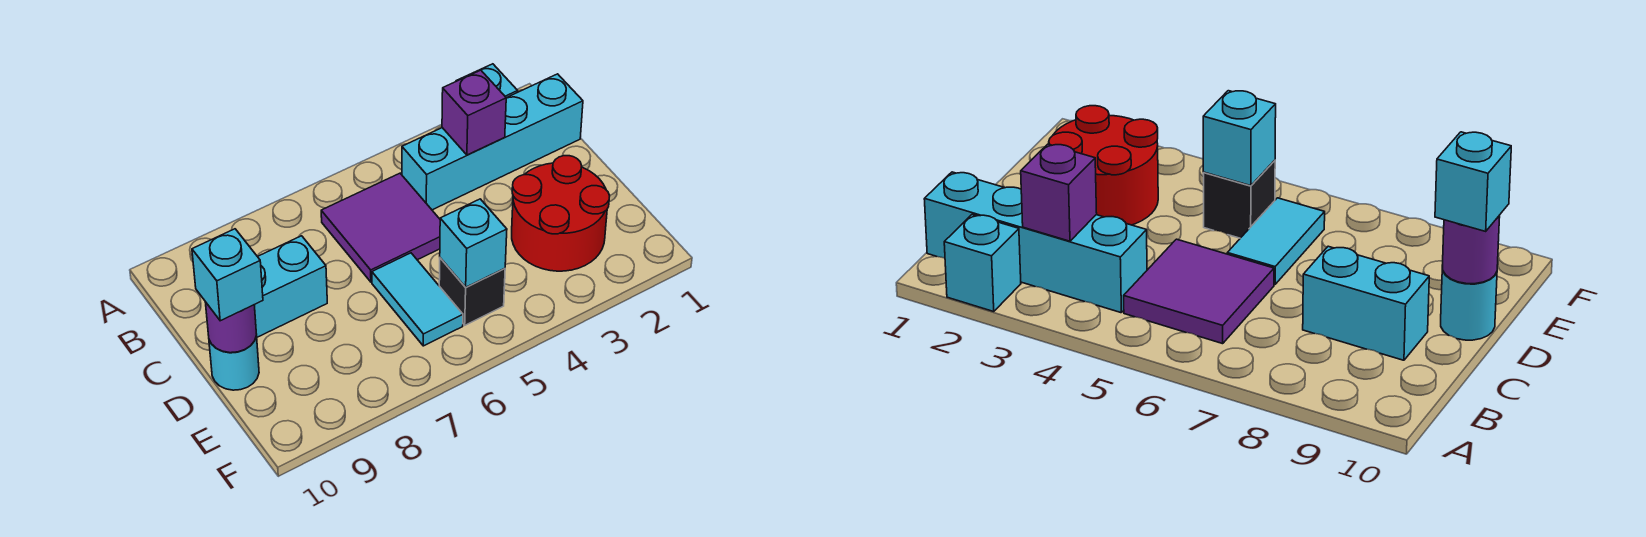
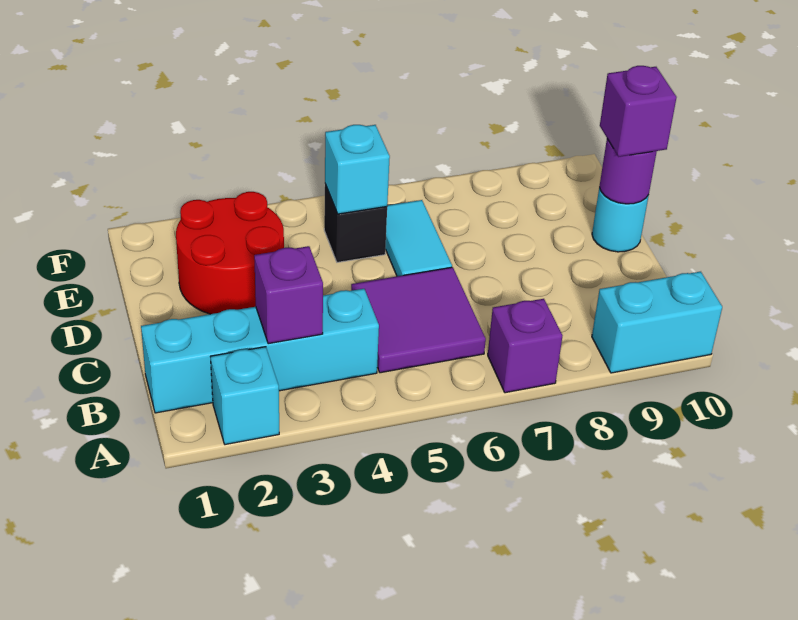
none -> purple brick A7 level 1
cyan brick C8:C9 level 1 -> cyan brick A9:A10 level 1
cyan brick D10 level 3 -> purple brick D10 level 3

